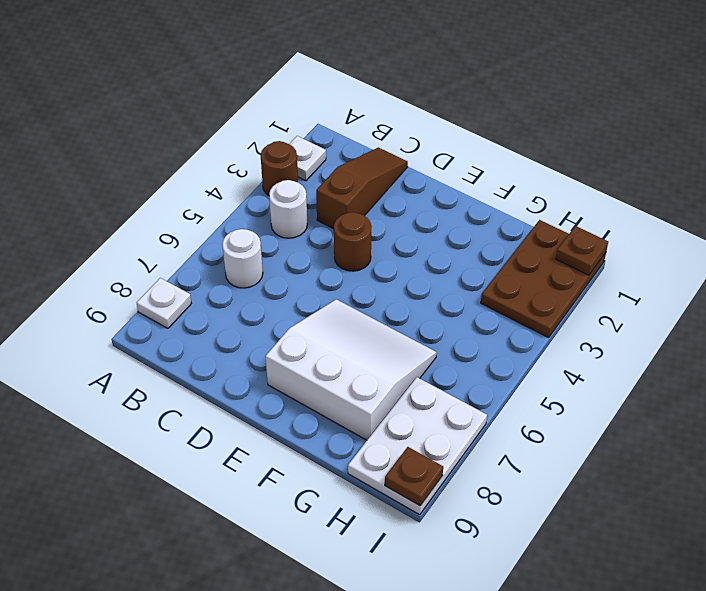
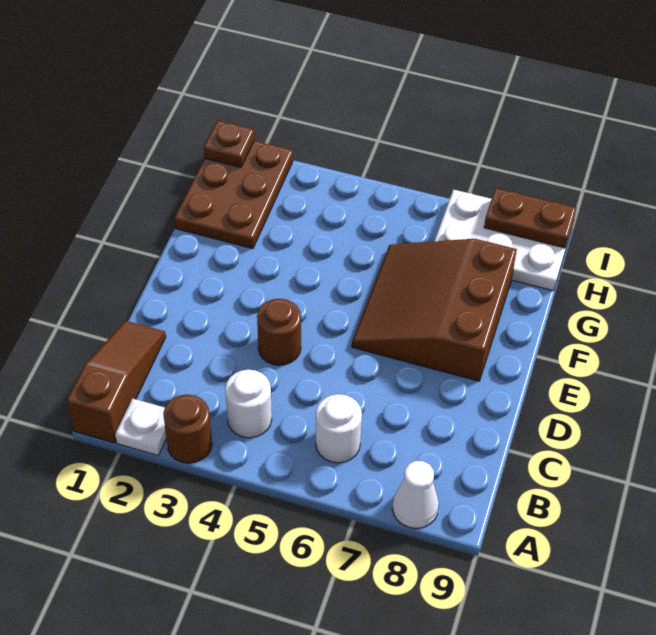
white plate A8 level 1 -> white cone A8 level 1
brown slope C1:C3 level 1 top 3 -> brown slope A1:C1 level 1 top A
white slope E6:G8 level 1 top 8 -> brown slope E6:G8 level 1 top 8
brown plate H1:I3 level 1 -> brown plate G1:I2 level 1
brown plate I9 level 2 -> brown plate I8:I9 level 2

